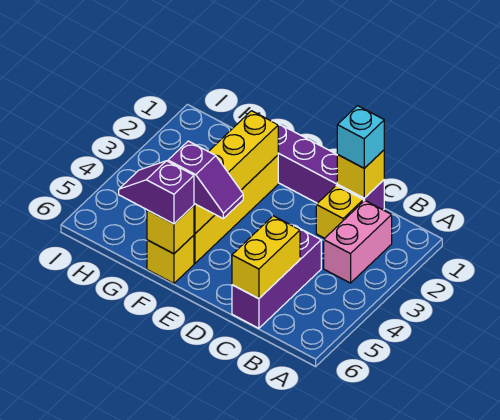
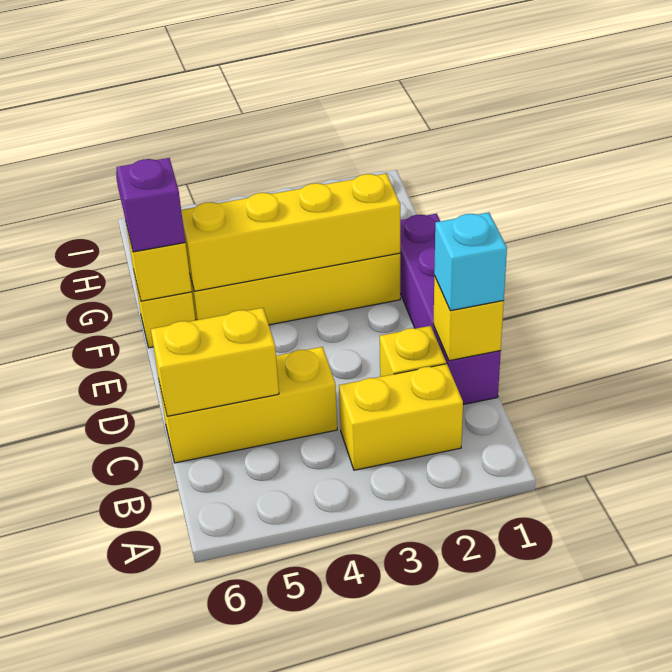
pink brick B2:B3 level 1 -> yellow brick B2:B3 level 1
purple brick C4:C6 level 1 -> yellow brick C4:C6 level 1
purple slope E5:F5 level 3 top F -> none

